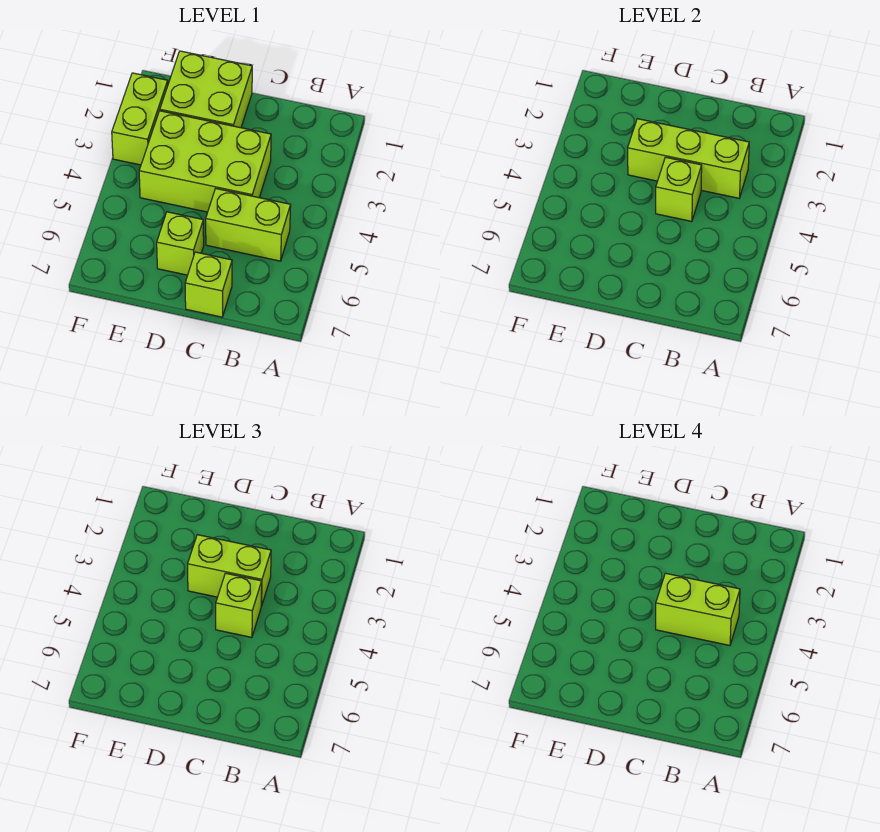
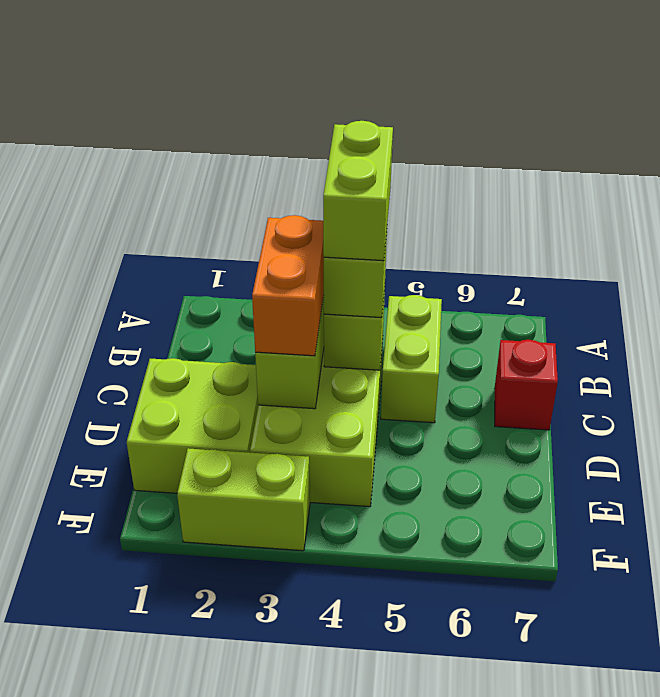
lime brick C3:D3 level 3 -> orange brick C3:D3 level 3
lime brick C7 level 1 -> red brick C7 level 1
lime brick D6 level 1 -> none

